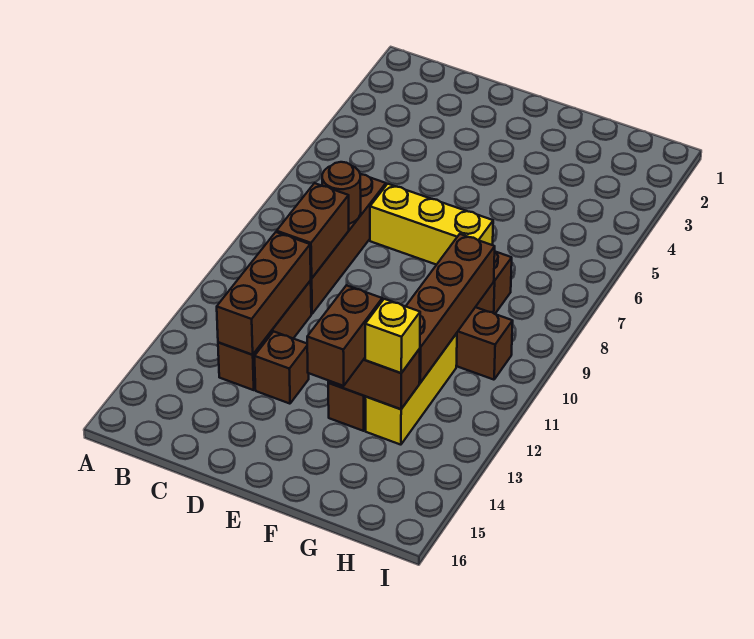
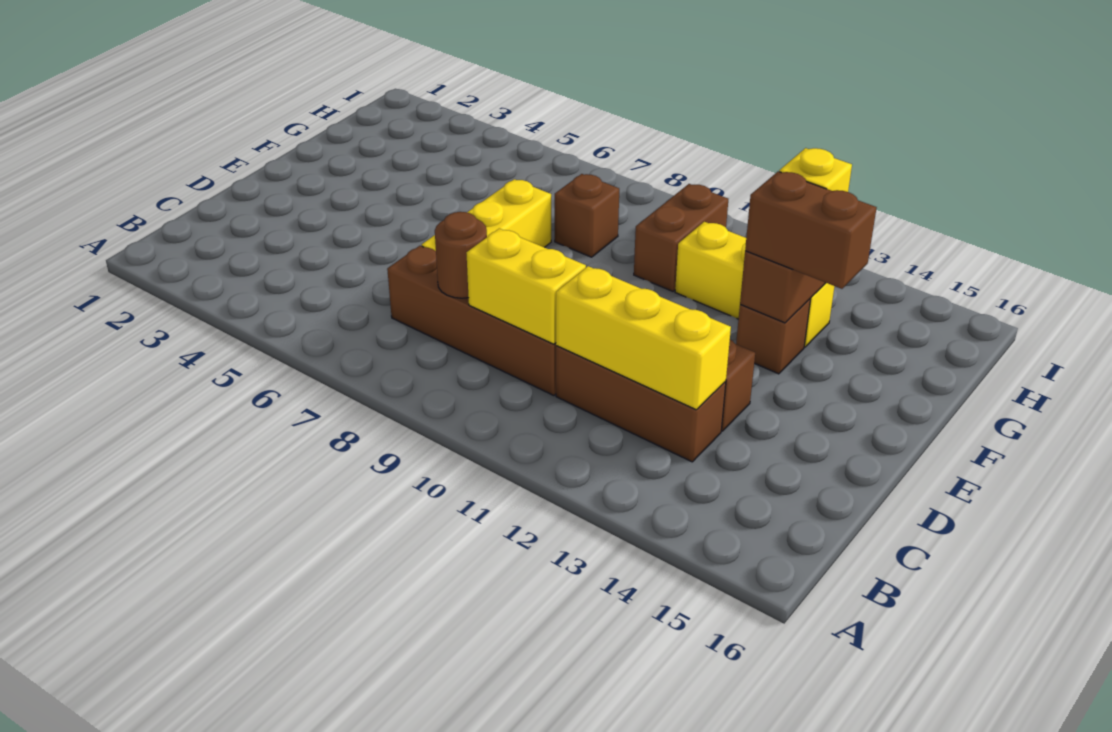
brown brick C9:C10 level 2 -> yellow brick C9:C10 level 2
brown brick C11:C13 level 2 -> yellow brick C11:C13 level 2
brown brick G9:G12 level 2 -> none

